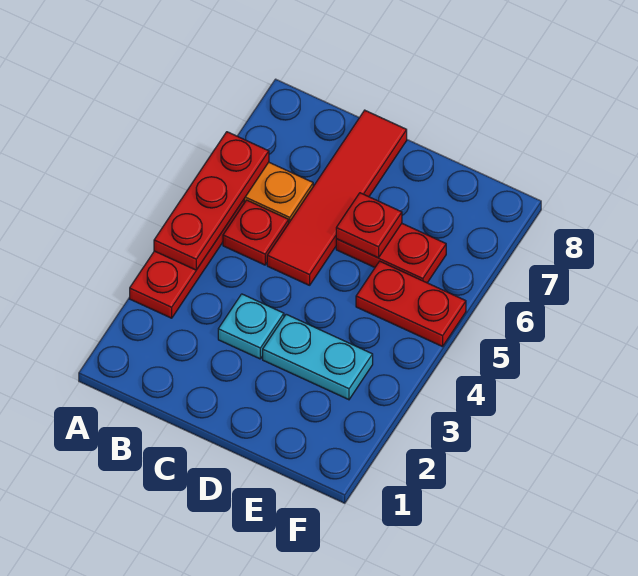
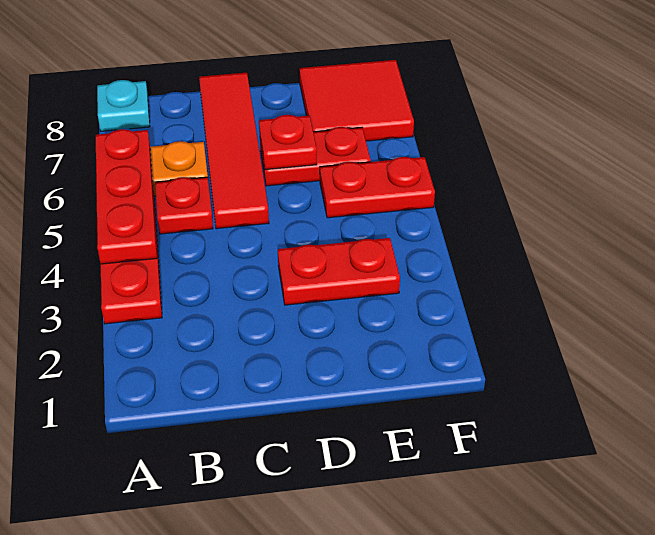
cyan plate C3 level 1 -> cyan plate A8 level 1
cyan plate D3:E3 level 1 -> red plate D3:E3 level 1
none -> red tile E7:F8 level 1

